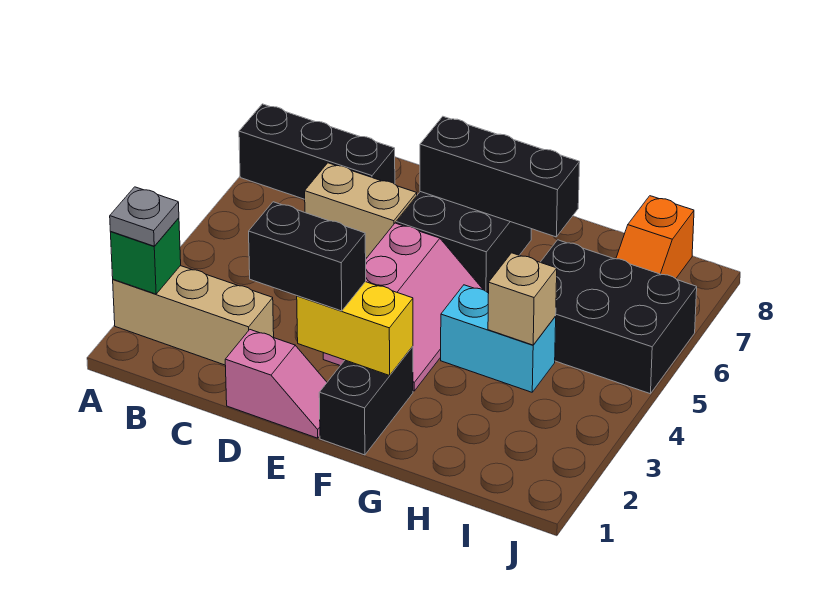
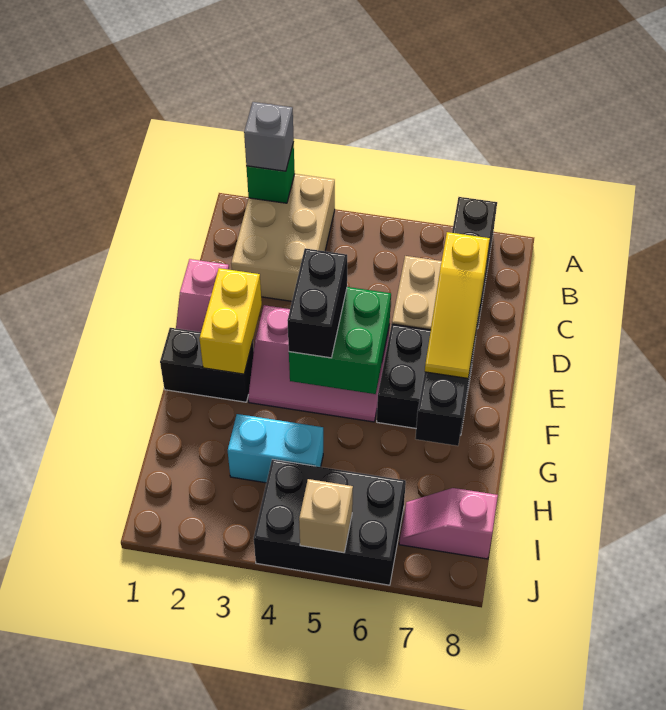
tan brick A2:C2 level 1 -> tan brick A2:C3 level 1
grey plate A2 level 3 -> grey brick A2 level 3
black brick D2:E2 level 3 -> black brick E4:F4 level 3
none -> yellow slope D7:F7 level 3 top D
none -> green brick E4:F5 level 2
cyan brick G4:H4 level 1 -> cyan brick H3:H4 level 1
tan brick H4 level 2 -> tan brick J5 level 2
black brick H5:J6 level 1 -> black brick I4:J6 level 1
orange slope I7:I8 level 1 top 8 -> pink slope I7:I8 level 1 top 8

